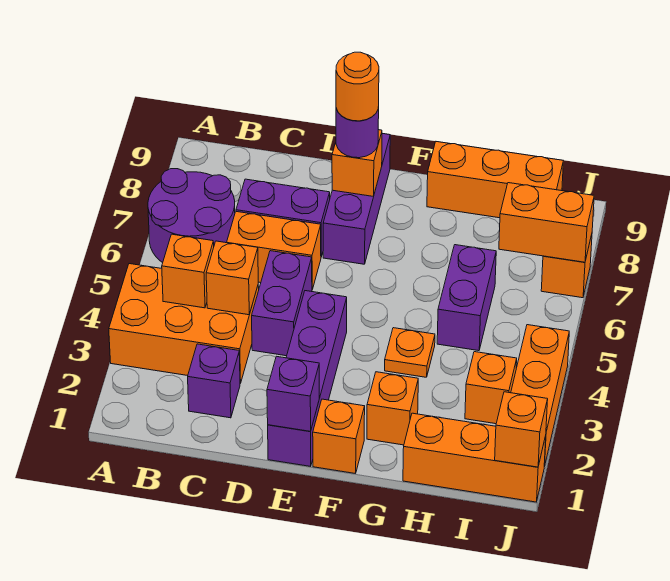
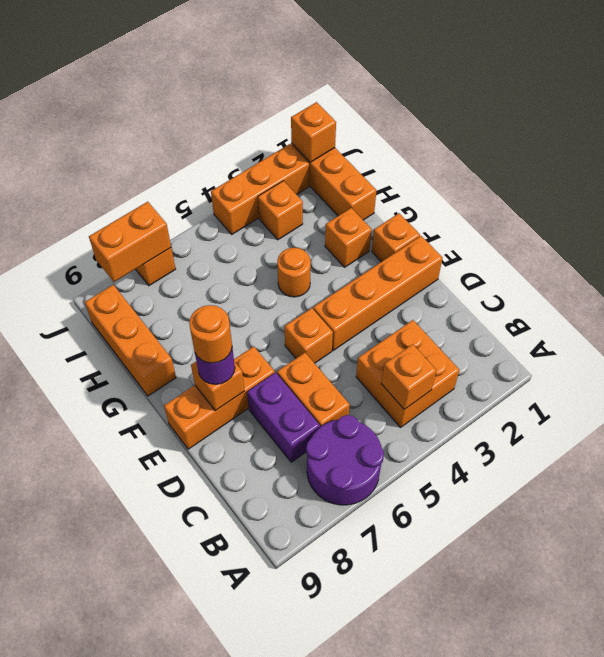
orange brick A3:C4 level 1 -> orange brick B3:C4 level 1
purple brick C2 level 1 -> none
orange brick C4 level 2 -> orange brick E5 level 1
purple brick D4:D5 level 1 -> none
purple brick E1:E4 level 1 -> orange brick E1:E4 level 1
purple brick E1 level 2 -> none
purple brick E7:E9 level 1 -> orange brick E7:E9 level 1
orange plate G4 level 1 -> orange round brick G4 level 1
purple brick H5:H6 level 1 -> none
orange brick I7:J7 level 2 -> orange brick J7:J8 level 2

